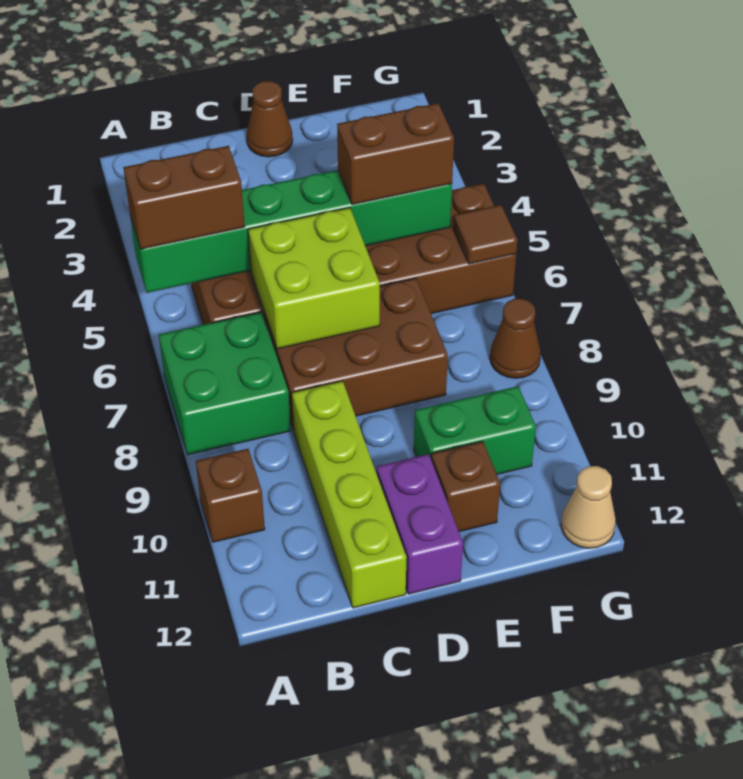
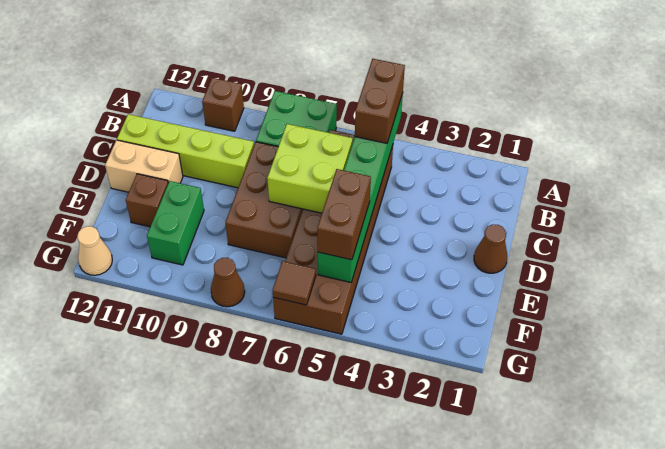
purple brick D11:D12 level 1 -> tan brick D11:D12 level 1

